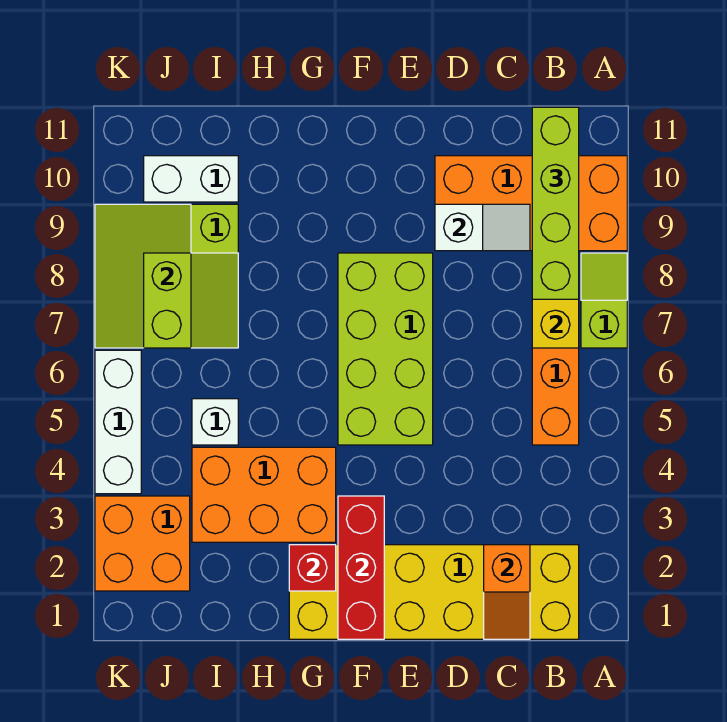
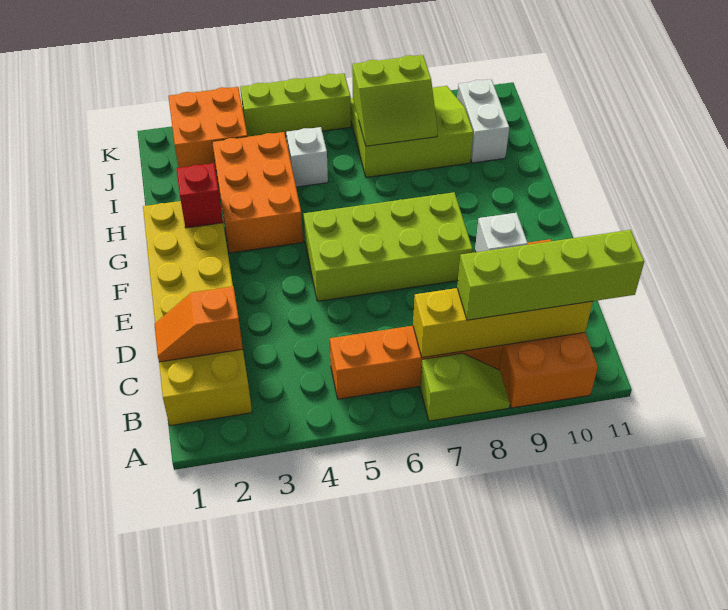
red brick F1:F3 level 2 -> none
white brick K4:K6 level 1 -> lime brick K4:K6 level 1

